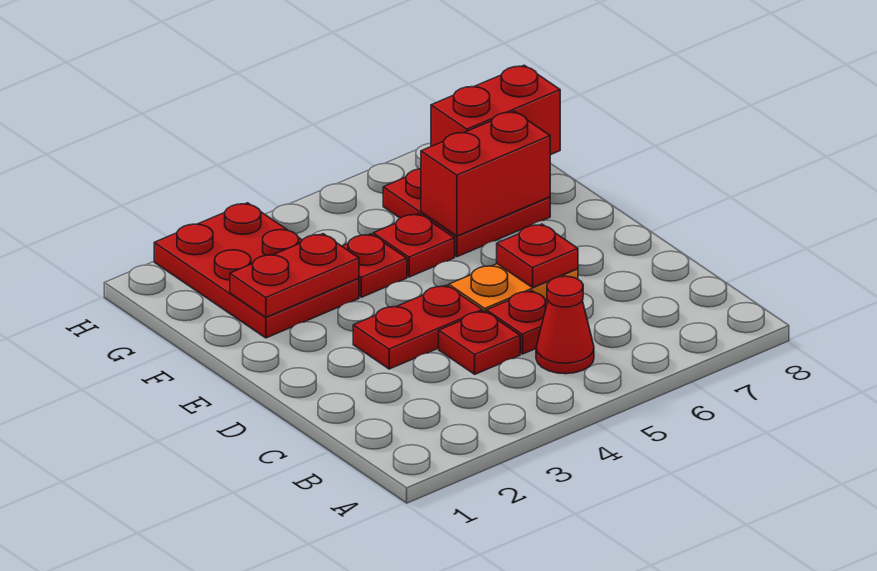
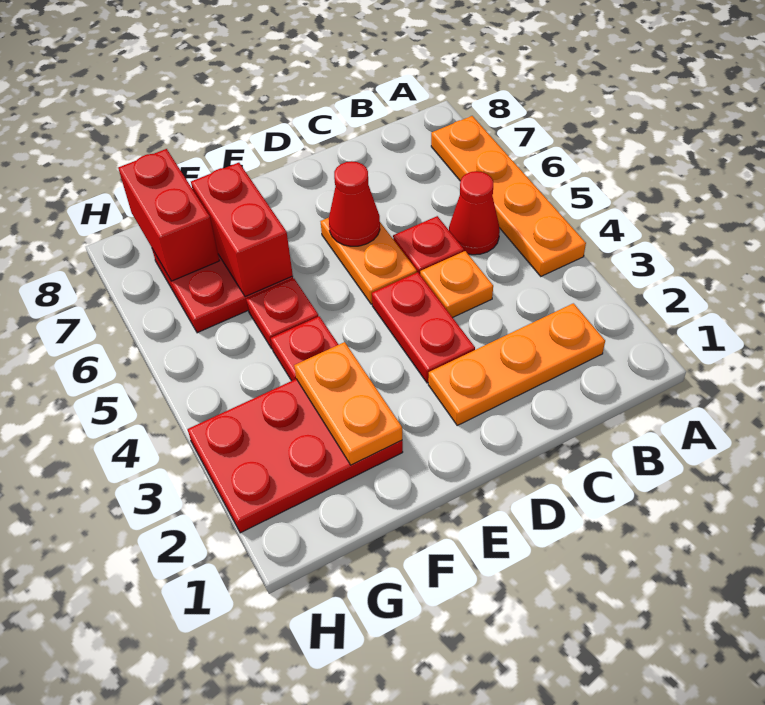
none -> orange plate A4:A7 level 1
none -> orange plate B2:D2 level 1
red plate C4 level 1 -> orange plate C4 level 1
red plate D6 level 2 -> red cone D6 level 2
red plate F2:F3 level 2 -> orange plate F2:F3 level 2

